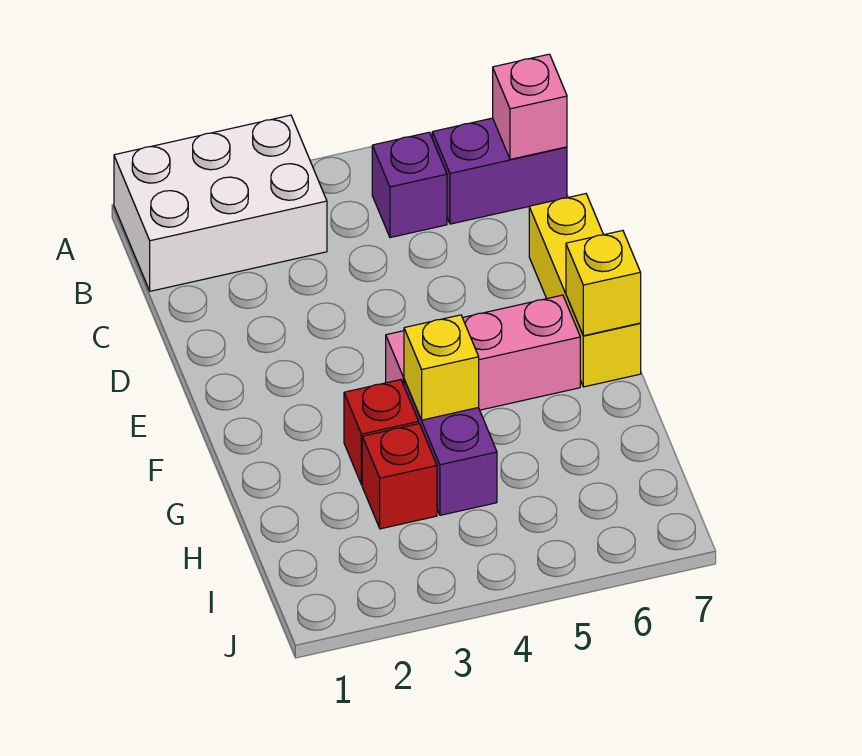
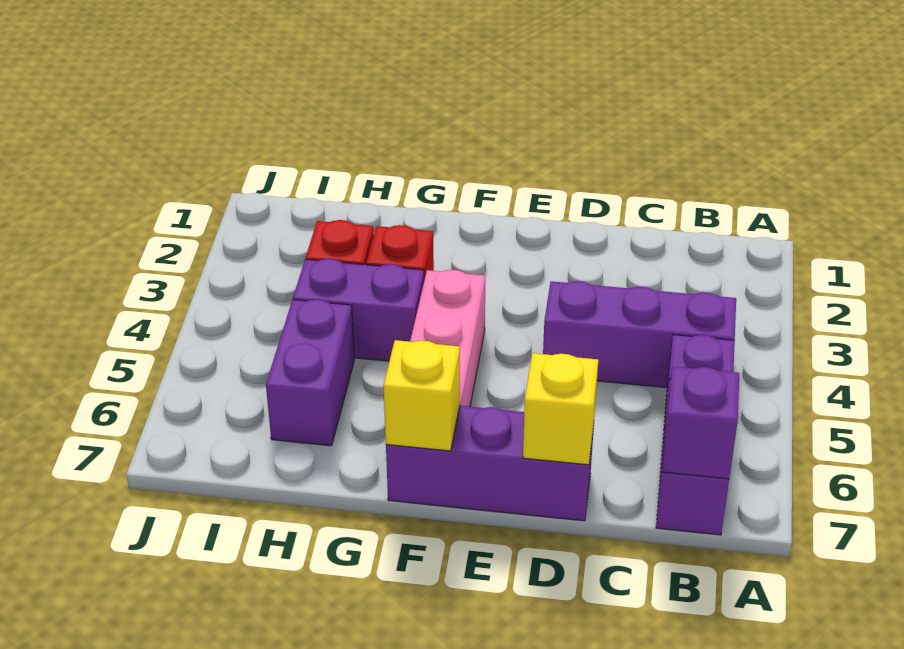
white brick A1:B3 level 1 -> none
none -> purple brick B4:D4 level 1
pink brick B7 level 2 -> purple brick B7 level 2
yellow brick D7:F7 level 1 -> purple brick D7:F7 level 1
yellow brick G4 level 2 -> yellow brick D7 level 2
none -> purple brick H5:H6 level 1

